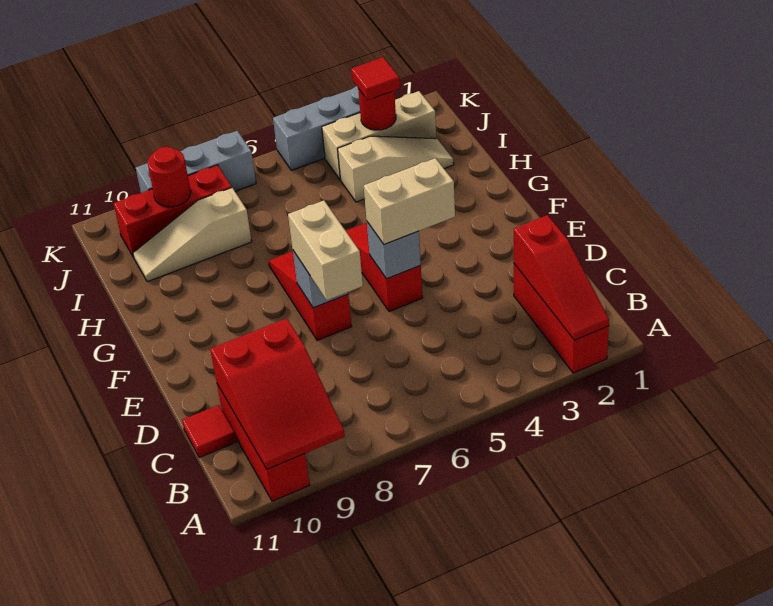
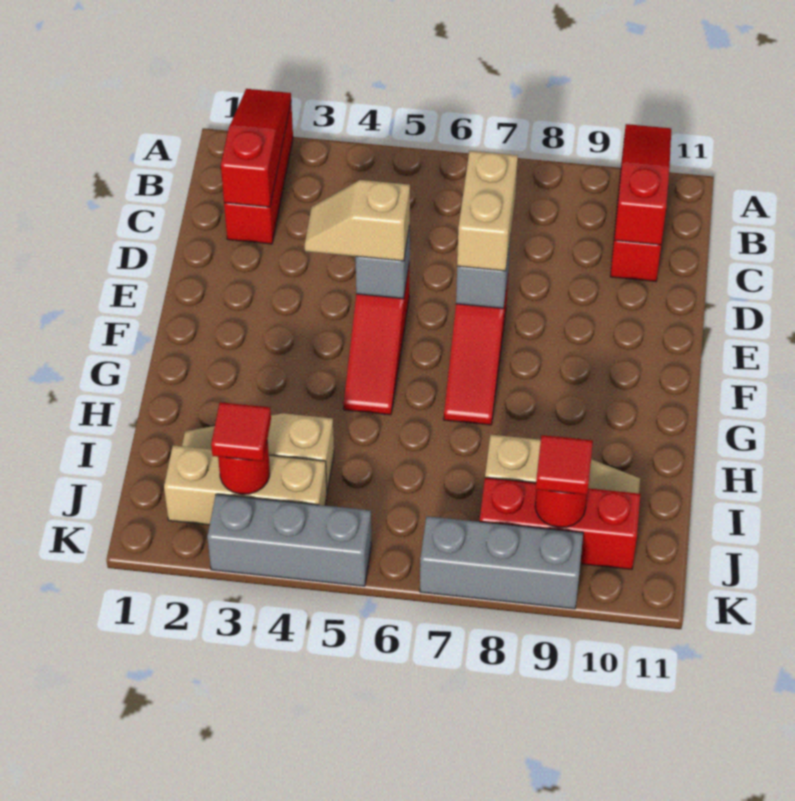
red slope A9:C10 level 2 top C -> red slope A10:C10 level 2 top C
red tile C11 level 1 -> red tile J9 level 3
tan brick E4:E5 level 3 -> tan slope E4:E5 level 3 top 5

